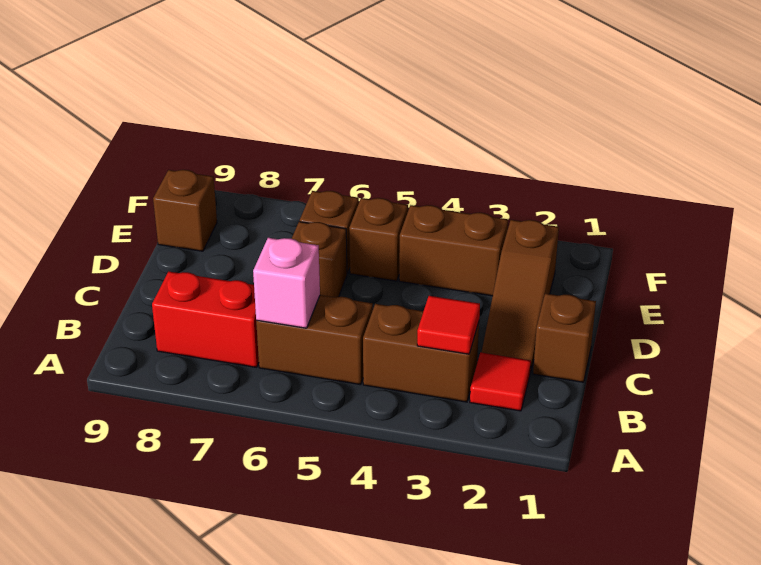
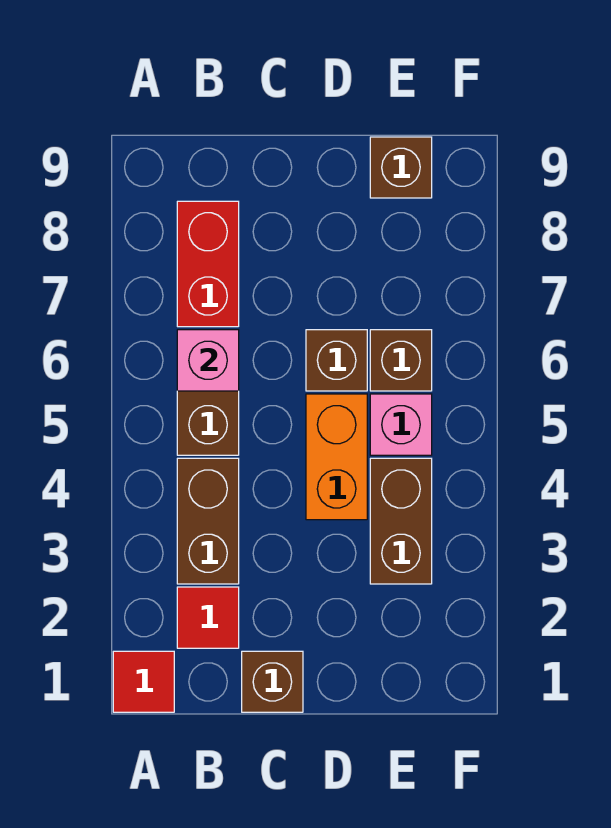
red tile B3 level 2 -> red tile A1 level 1
brown slope C2:E2 level 1 top E -> none
none -> orange brick D4:D5 level 1
brown brick E5 level 1 -> pink brick E5 level 1

